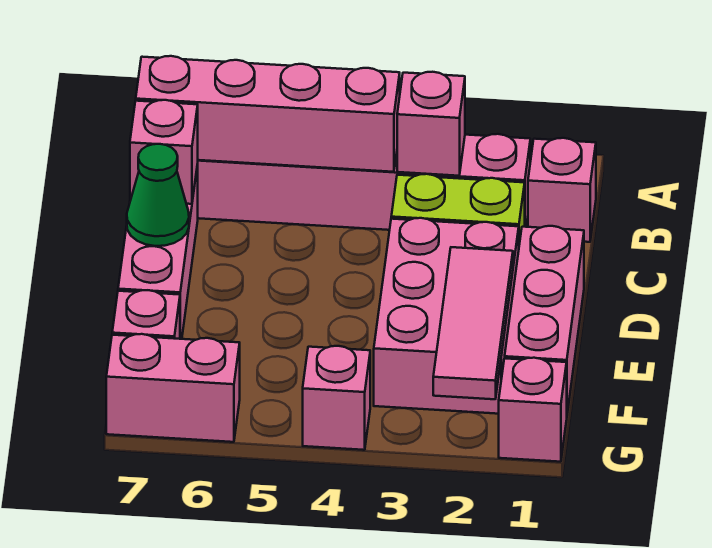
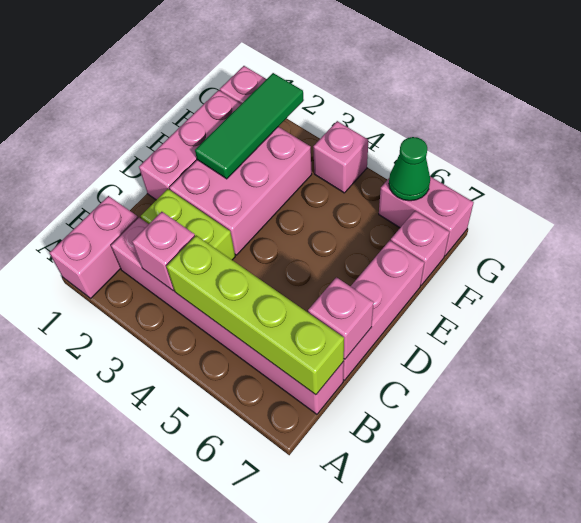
pink brick B1 level 1 -> pink brick A1:B1 level 1
pink brick B4:B7 level 2 -> lime brick B4:B7 level 2
green cone D7 level 2 -> green cone G6 level 2
pink tile E2:G2 level 2 -> green tile E2:G2 level 2

